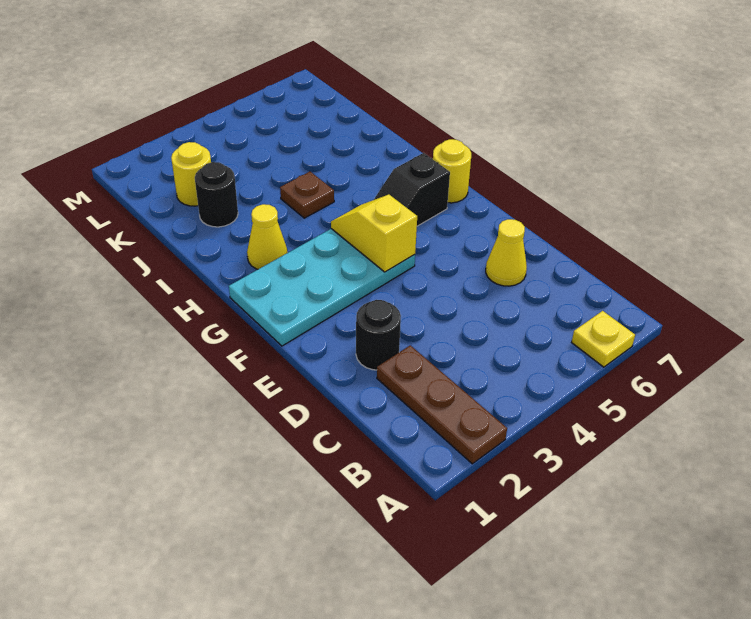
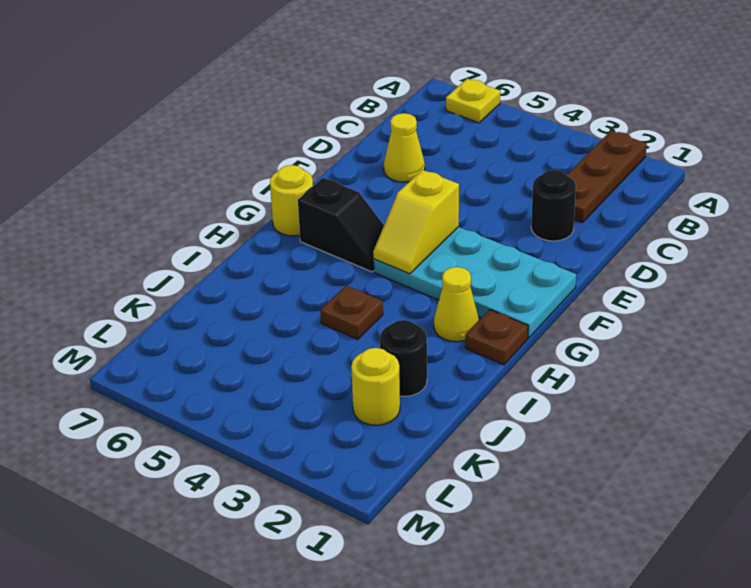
none -> brown plate H1 level 1

